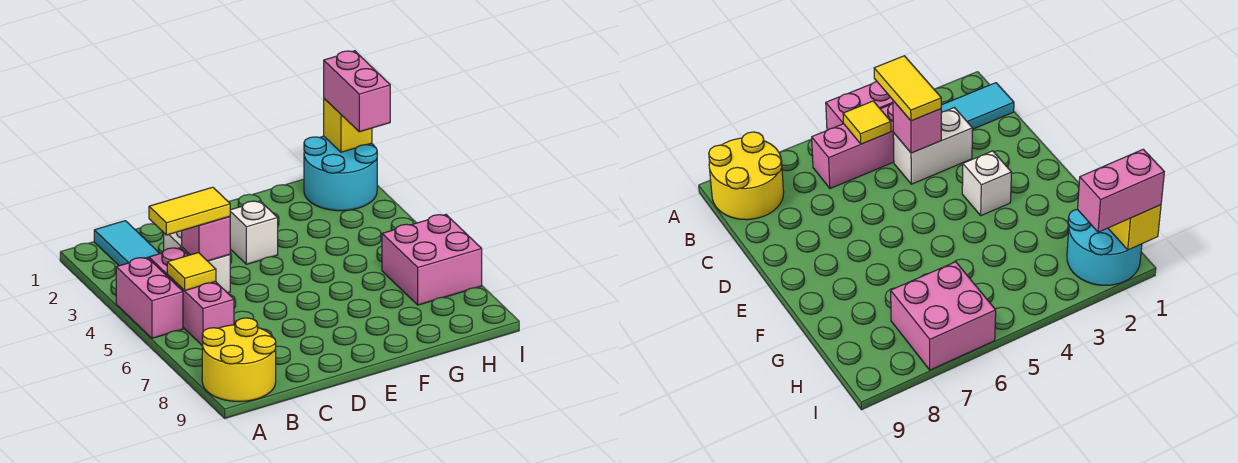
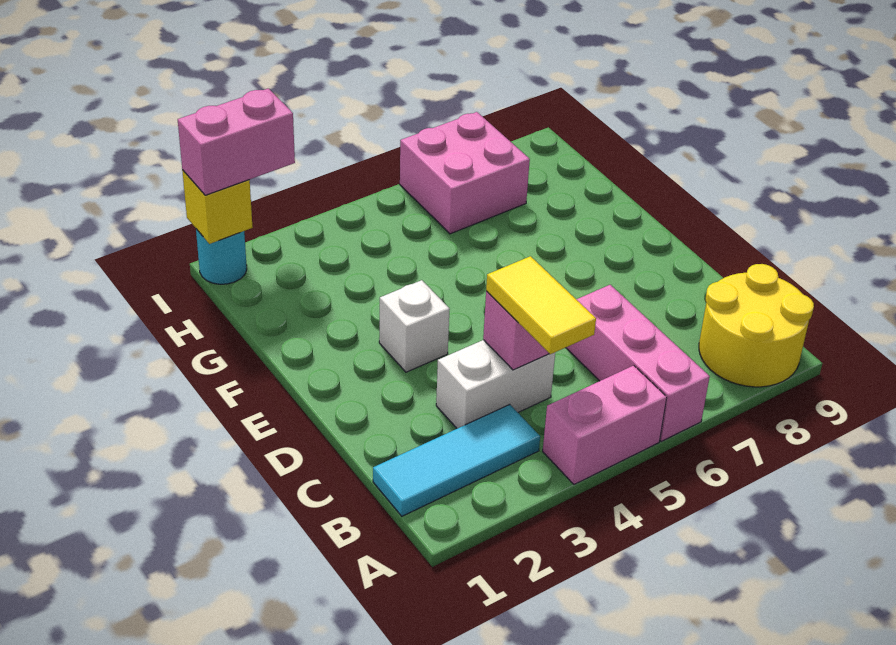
pink brick B4:B6 level 1 -> pink brick A6:C6 level 1
yellow tile B5 level 2 -> none
cyan round brick H1:I2 level 1 -> cyan round brick I1 level 1

